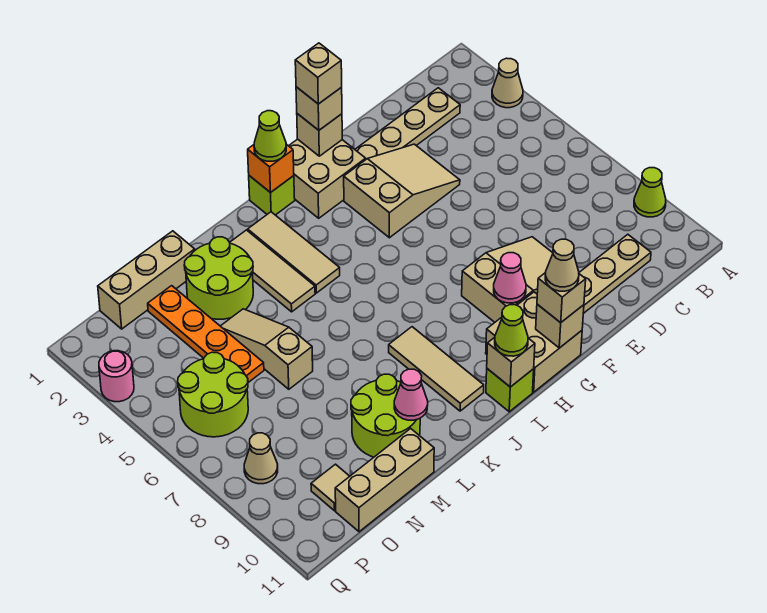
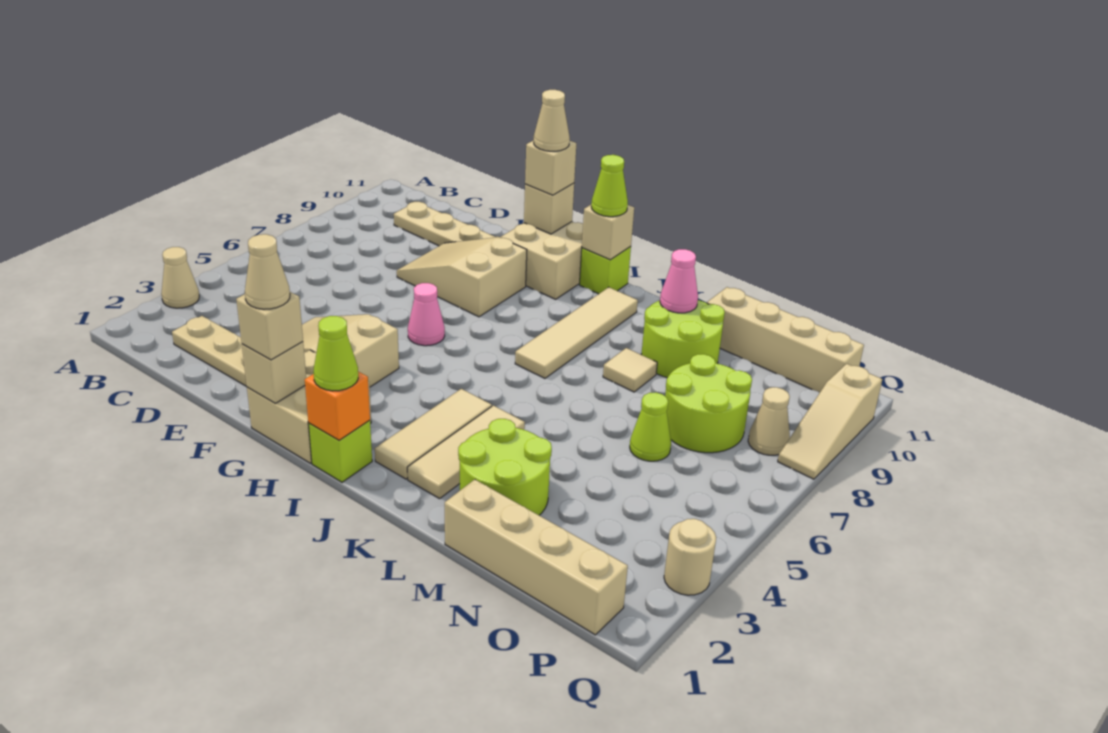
lime cone A9 level 1 -> lime cone N6 level 1
tan brick G1 level 4 -> tan cone G1 level 4
pink cone G9 level 2 -> pink cone G6 level 1
tan tile J8:J10 level 1 -> tan tile J7:J10 level 1
tan brick M1:O1 level 1 -> tan brick M1:P1 level 1
tan slope M4:M6 level 1 top 6 -> tan slope Q8:Q10 level 1 top 10
tan brick M11:O11 level 1 -> tan brick M11:P11 level 1
orange plate N2:N5 level 1 -> none
lime round brick O5:P6 level 1 -> lime round brick N7:O8 level 1
tan tile O10 level 1 -> tan tile L8 level 1
pink round brick Q3 level 1 -> tan round brick Q3 level 1

